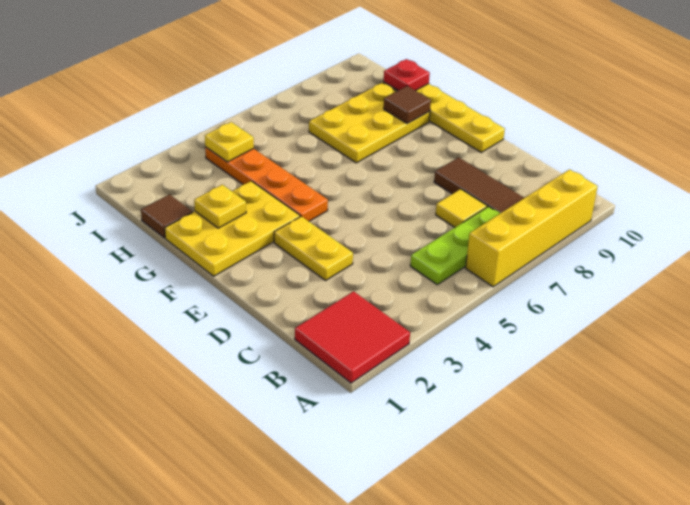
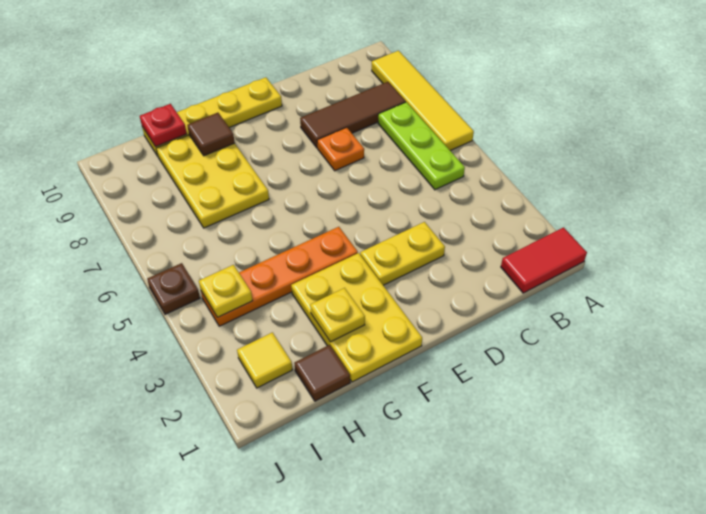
red tile A1:B2 level 1 -> red tile A1:B1 level 1
yellow brick A6:A9 level 1 -> yellow tile A6:A9 level 1
yellow tile C7 level 1 -> yellow tile I2 level 1
none -> orange plate D7 level 1
none -> brown plate J5 level 1

